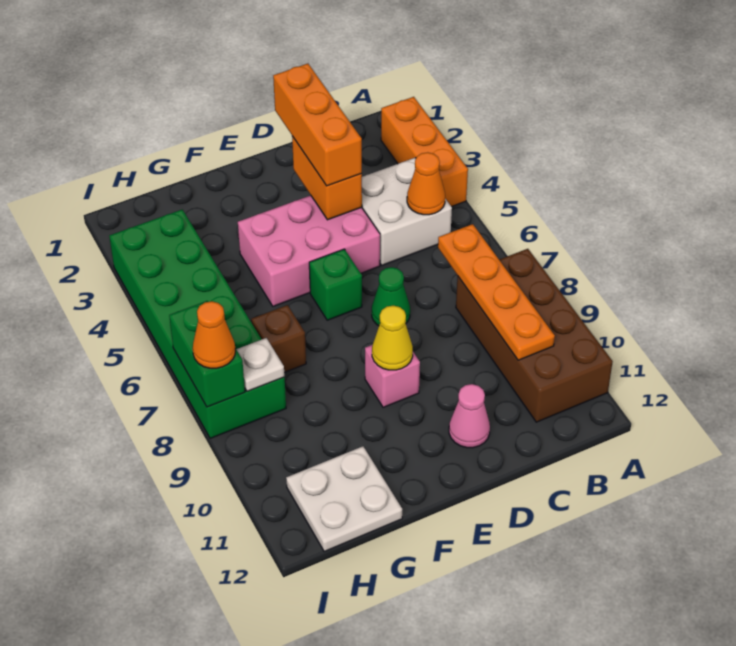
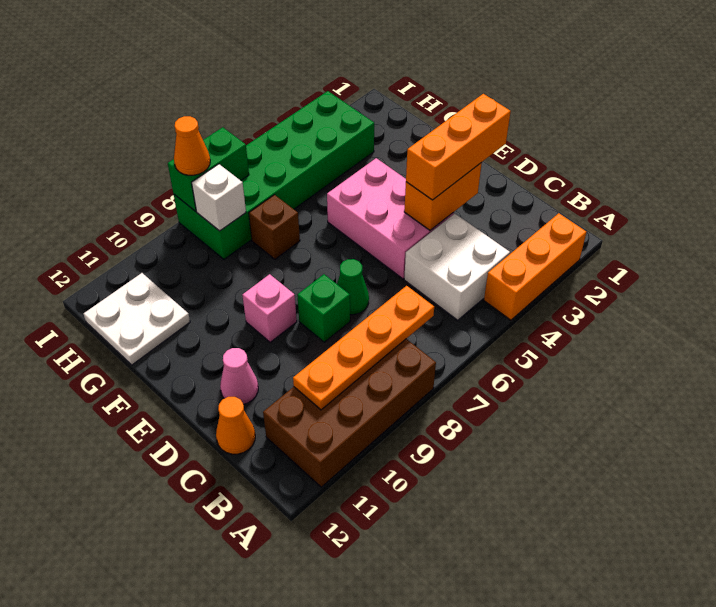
orange cone B5 level 2 -> orange cone C12 level 1
green brick E6 level 1 -> green brick D8 level 1
yellow cone E9 level 2 -> none
white plate H8 level 2 -> white brick H8 level 2

